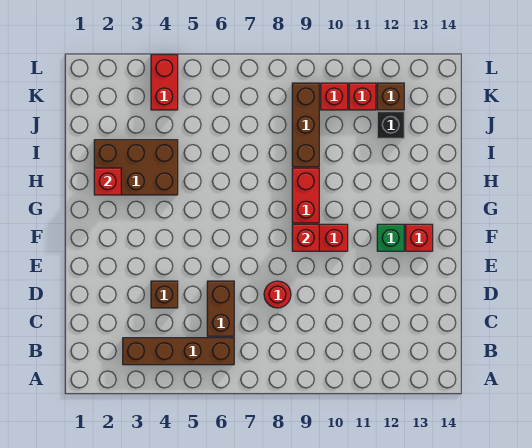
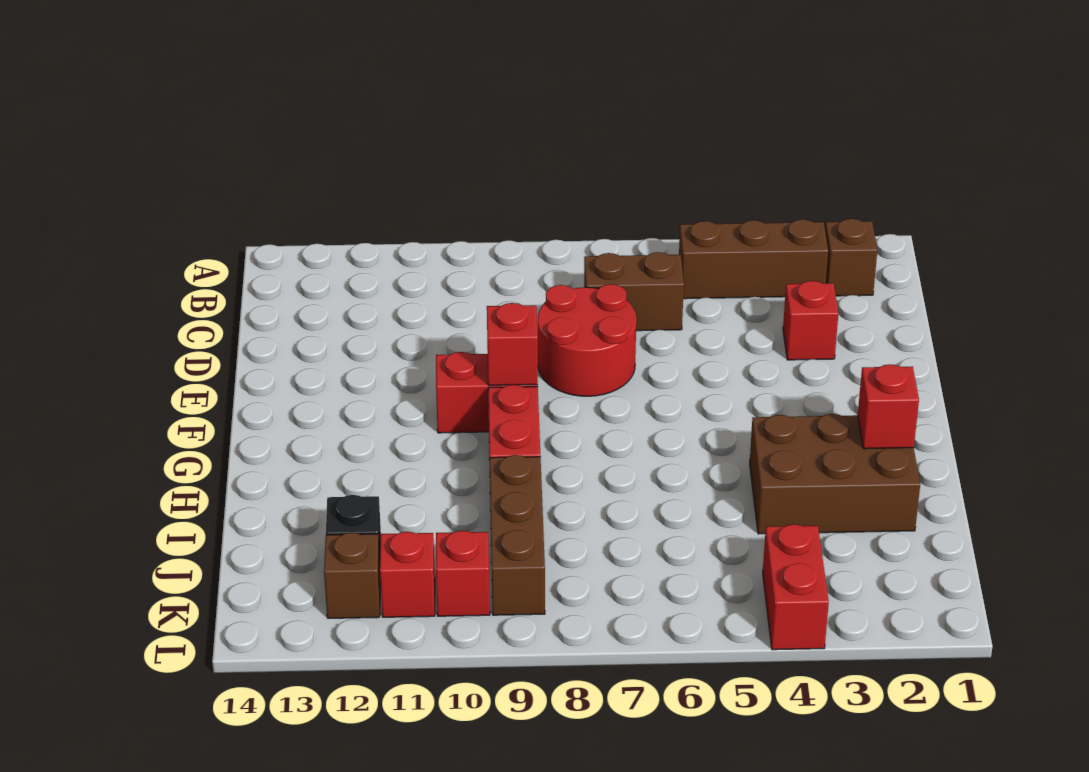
brown brick B3:B6 level 1 -> brown brick B3:B5 level 1
brown brick C6:D6 level 1 -> brown brick C6:C7 level 1
brown brick D4 level 1 -> brown brick B2 level 1
red round brick D8 level 1 -> red round brick D7:E8 level 1
green brick F12 level 1 -> none
red brick F13 level 1 -> red brick D3 level 1

